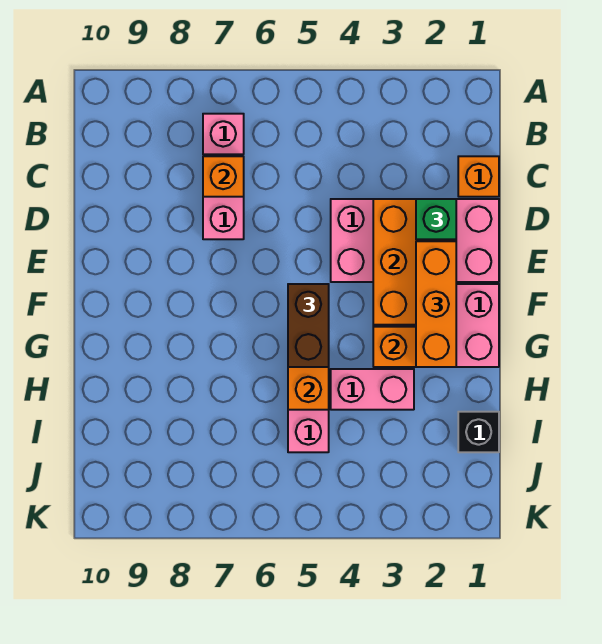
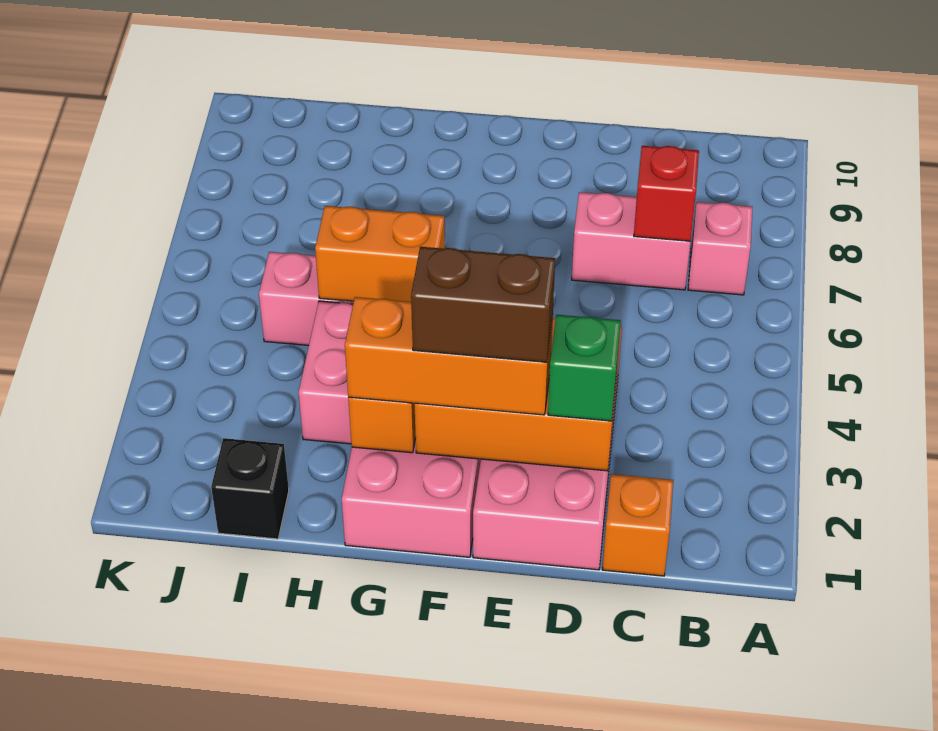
orange brick C7 level 2 -> red brick C7 level 2
brown brick F5:G5 level 3 -> brown brick E2:F2 level 4

